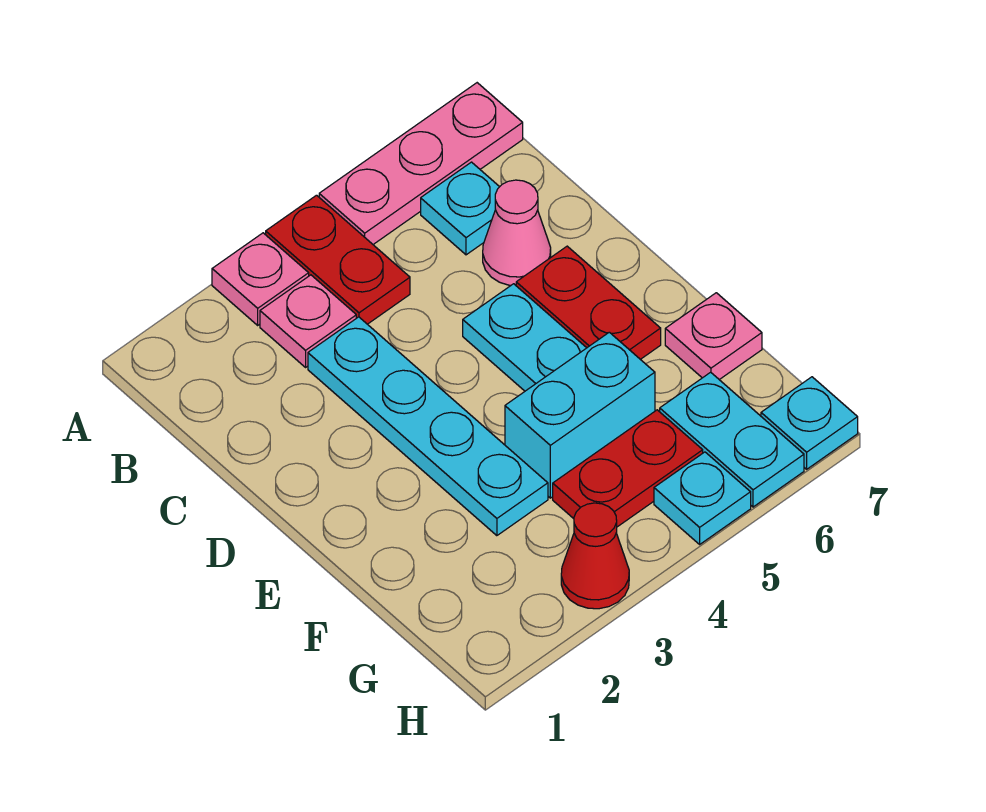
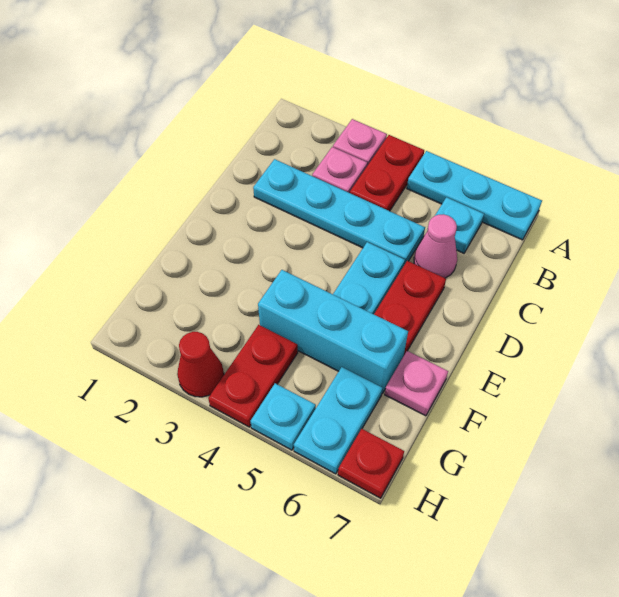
pink plate A5:A7 level 1 -> cyan plate A5:A7 level 1
cyan plate C3:F3 level 1 -> cyan plate C2:C5 level 1
cyan brick F4:F5 level 1 -> cyan brick F4:F6 level 1
red plate G4:G5 level 1 -> red plate G4:H4 level 1
cyan plate H7 level 1 -> red plate H7 level 1

